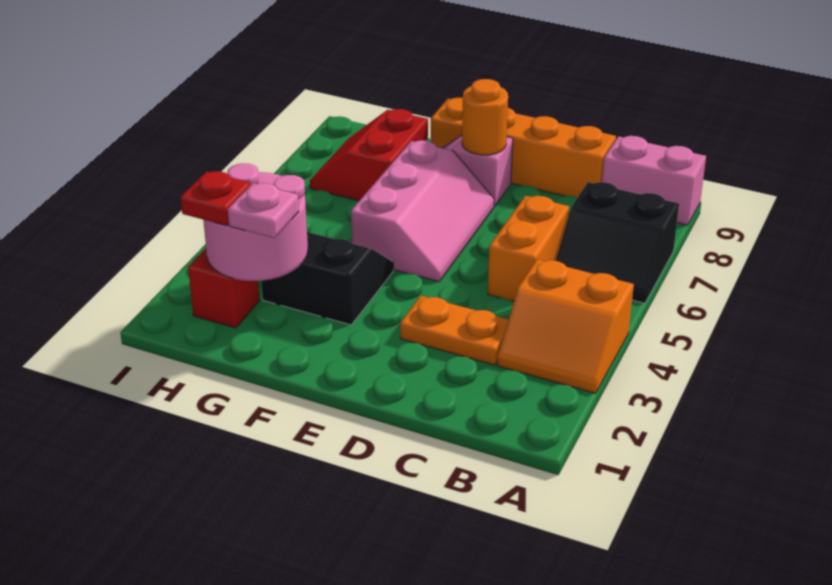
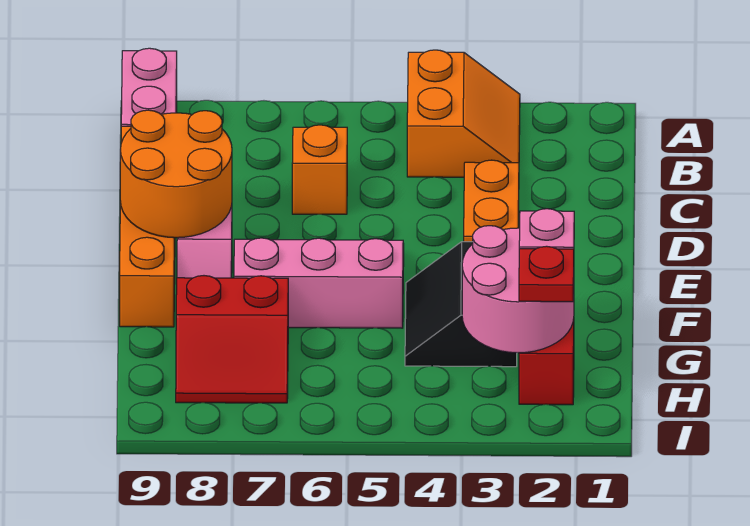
black slope A6:B7 level 1 top 7 -> none
orange brick C5:C6 level 1 -> orange brick C6 level 1
orange round brick E8 level 2 -> orange round brick D8:E9 level 2

